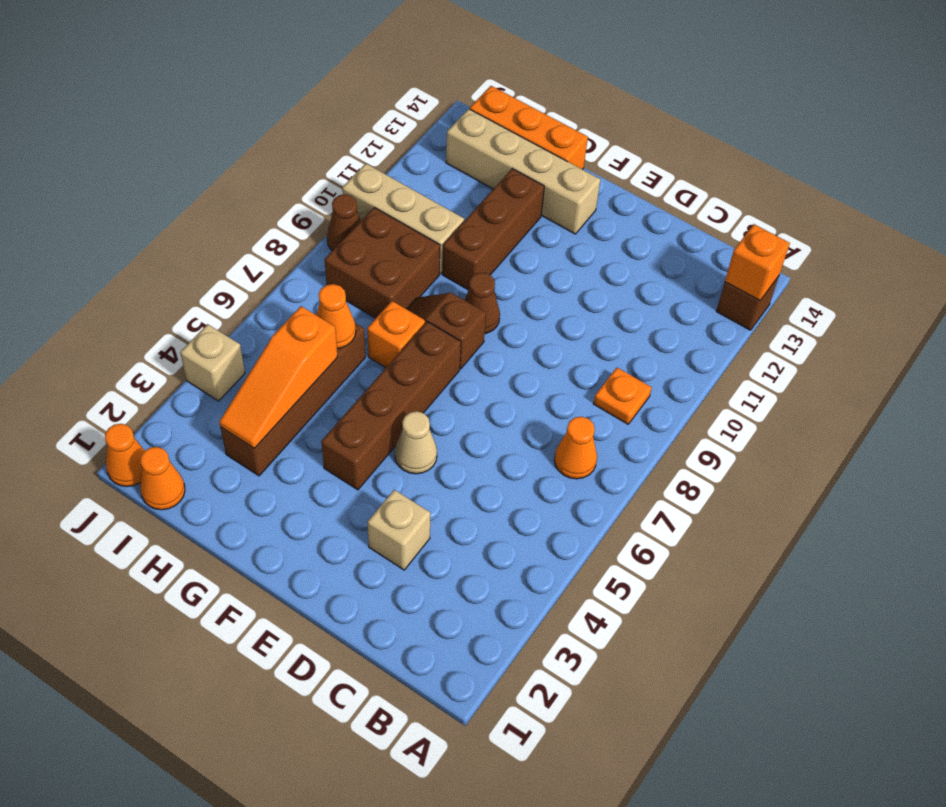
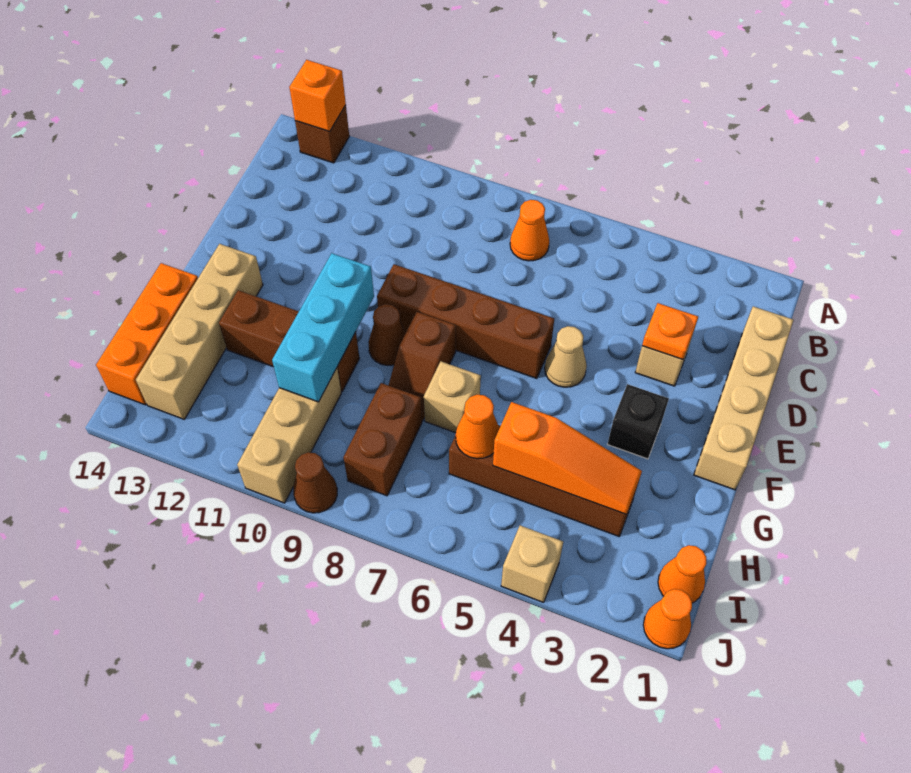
orange plate B9 level 1 -> orange plate D3 level 2
none -> tan brick C1:F1 level 1
none -> black brick F3 level 1
brown brick F4:F7 level 1 -> brown brick E6:E9 level 1
none -> cyan brick F10:H10 level 2
orange brick G7 level 1 -> tan brick G7 level 1
brown brick H8:I9 level 1 -> brown brick H8:I8 level 1

